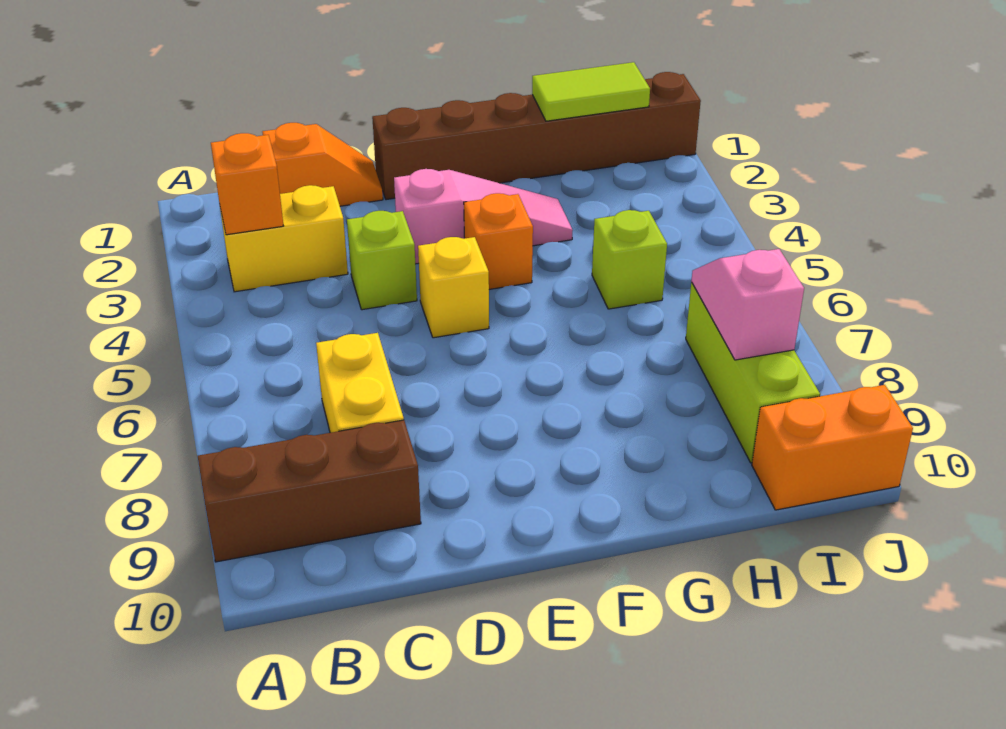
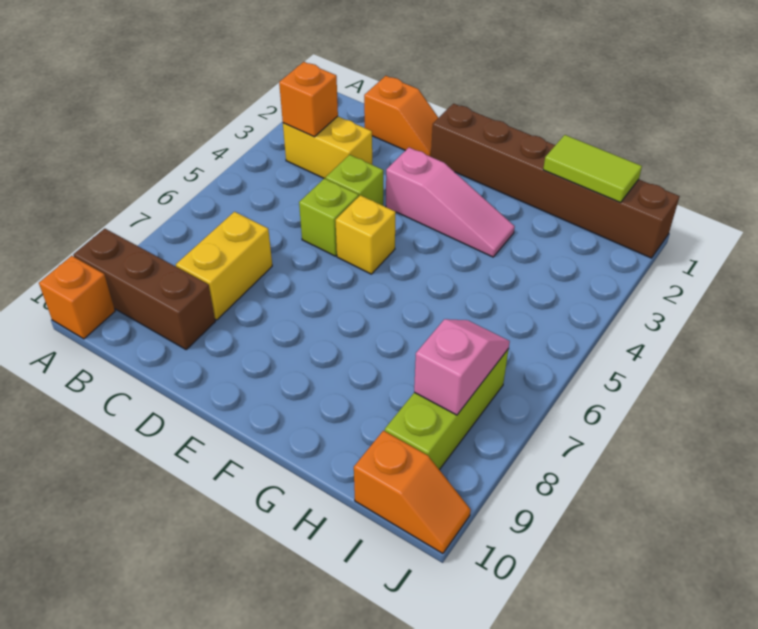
orange brick F4 level 1 -> orange brick A10 level 1
lime brick H5 level 1 -> lime brick D5 level 1
orange brick I10:J10 level 1 -> orange slope I10:J10 level 1 top I

